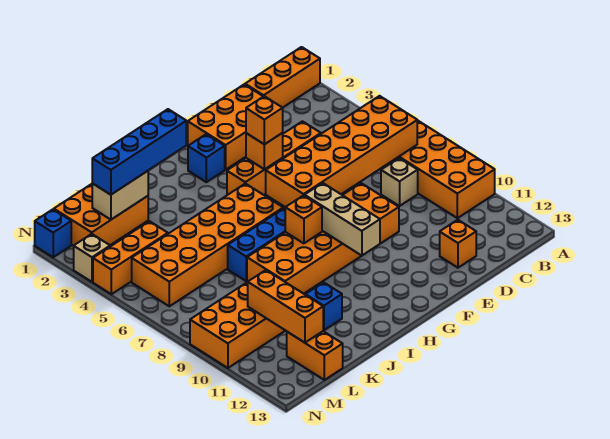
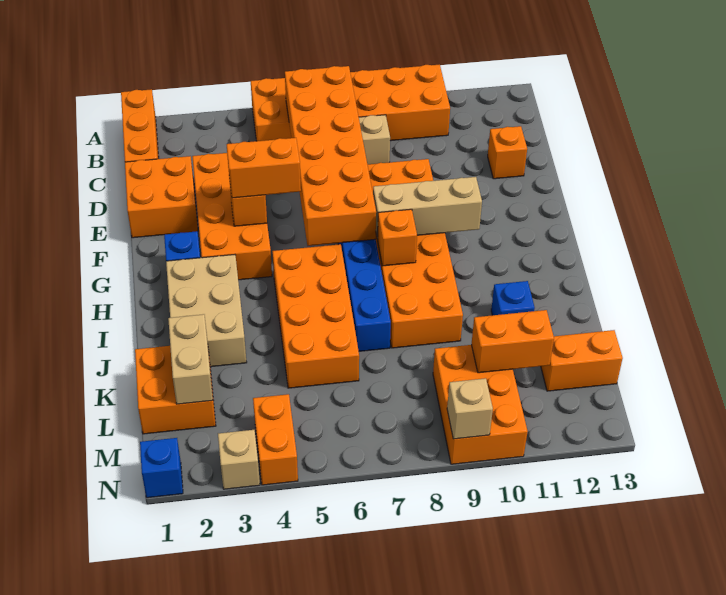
orange brick D1:F2 level 1 -> orange brick D1:E2 level 1
orange brick D4:G4 level 1 -> orange brick D3:G4 level 1
orange brick F4 level 3 -> orange brick F4:F5 level 3
none -> tan brick H2:J3 level 1
orange brick H5:M6 level 1 -> orange brick H5:K6 level 1
blue brick I2:L2 level 3 -> none
orange brick K1:M2 level 1 -> orange brick K1:L2 level 1
orange brick L4:N4 level 1 -> orange brick M4:N4 level 1
orange brick L10:L12 level 2 -> orange brick L10:L11 level 2
none -> tan brick N9 level 2

